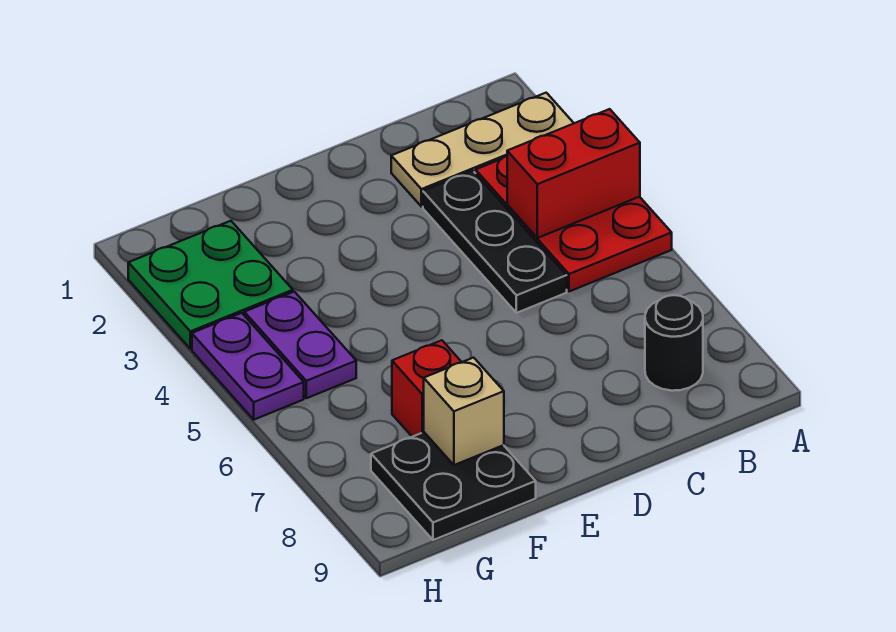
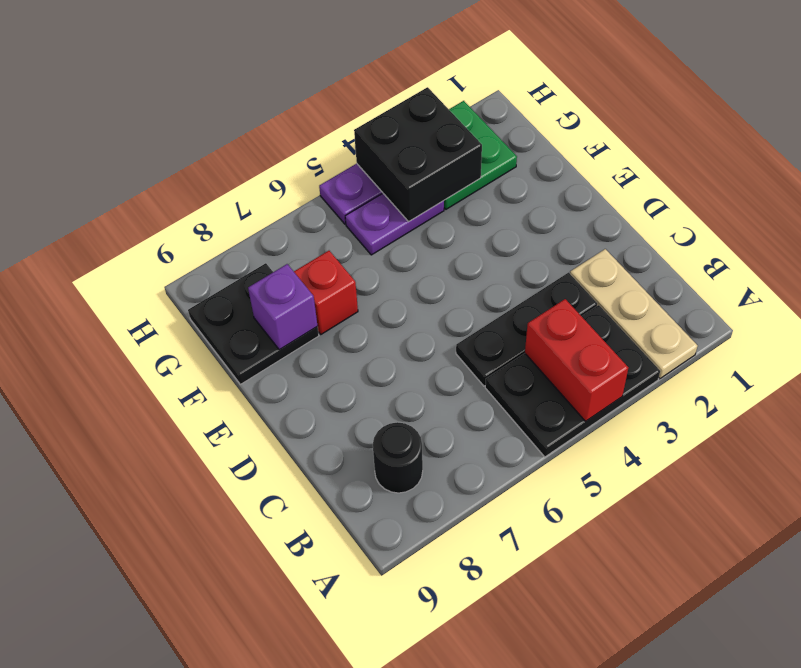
red plate A3:B5 level 1 -> black plate A3:B5 level 1
tan brick F8 level 2 -> purple brick F8 level 2
none -> black brick G3:H4 level 2

